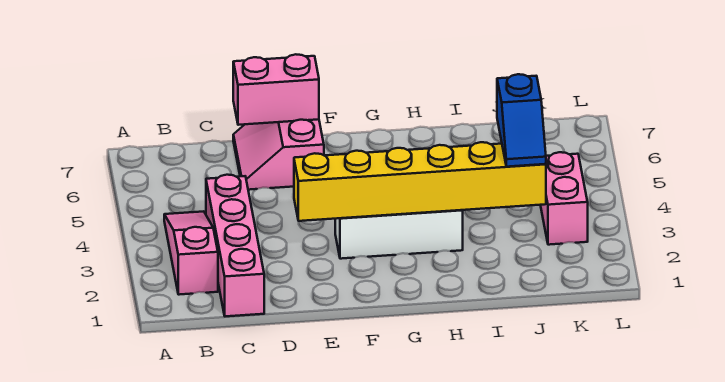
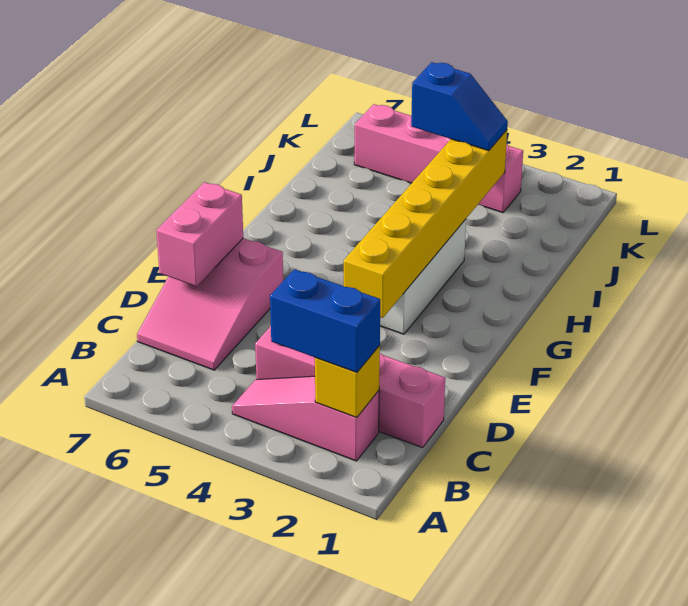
none -> yellow brick B2 level 2
none -> blue brick B2:B3 level 3
pink slope D6:E7 level 1 top E -> pink slope C6:E7 level 1 top E
pink brick K3:K4 level 1 -> pink brick K3:K6 level 1

